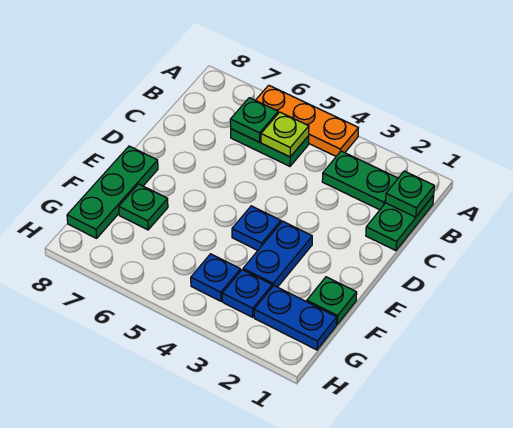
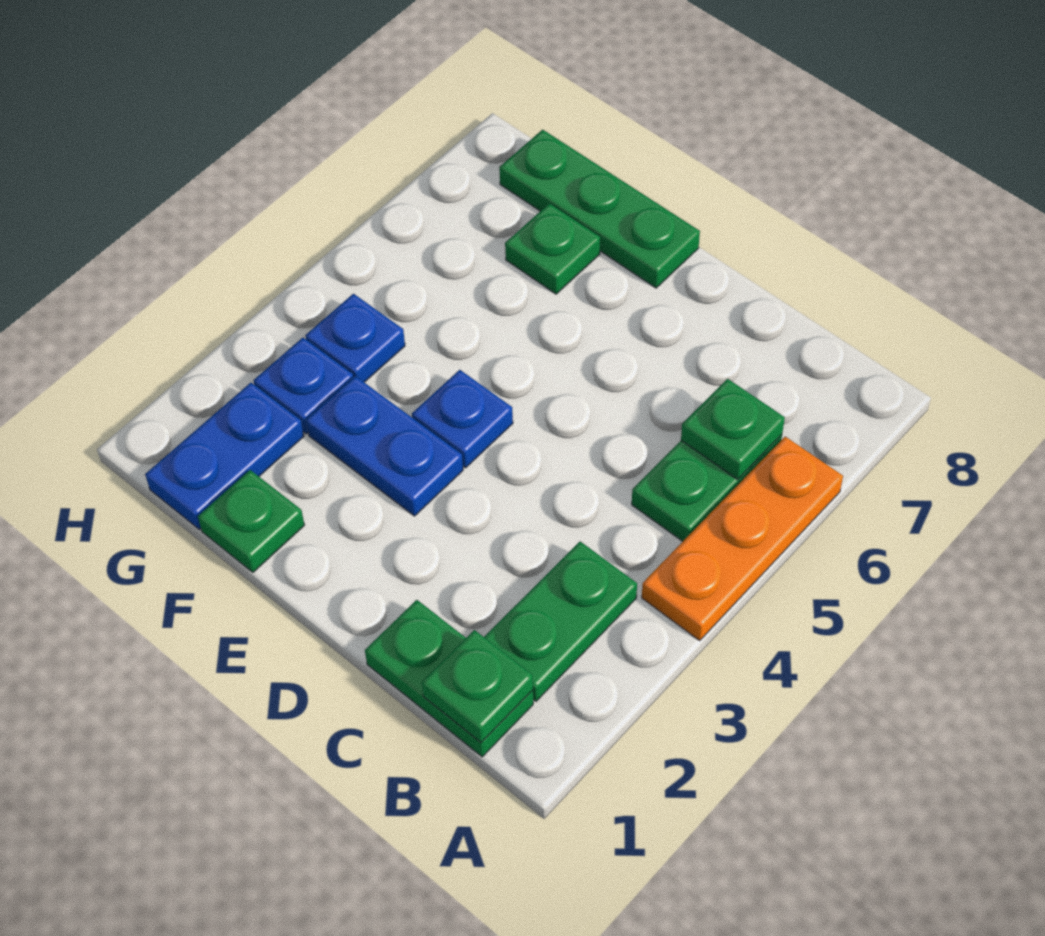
lime plate B5 level 2 -> none

